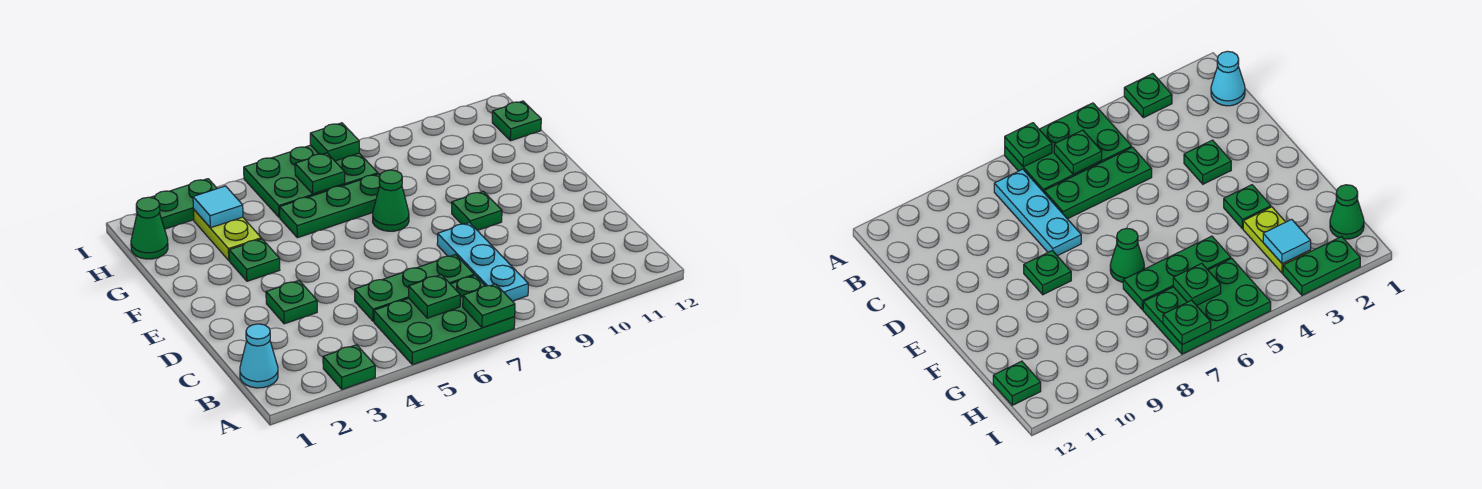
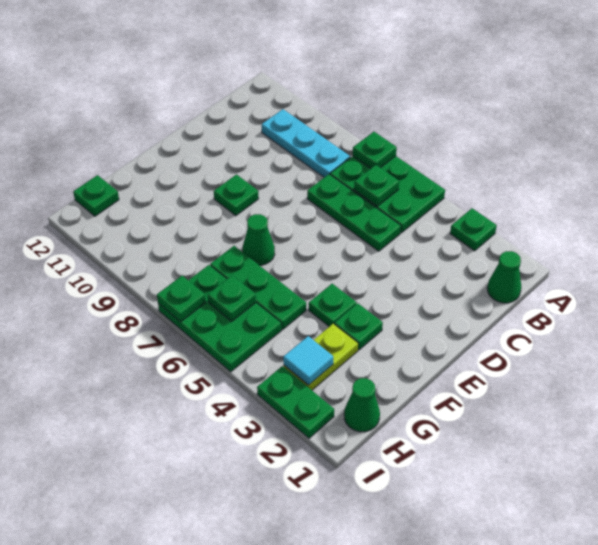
cyan cone B1 level 1 -> green cone B1 level 1
cyan plate B8:D8 level 1 -> cyan plate B8:B10 level 1
green plate D3 level 1 -> green plate F4 level 1

